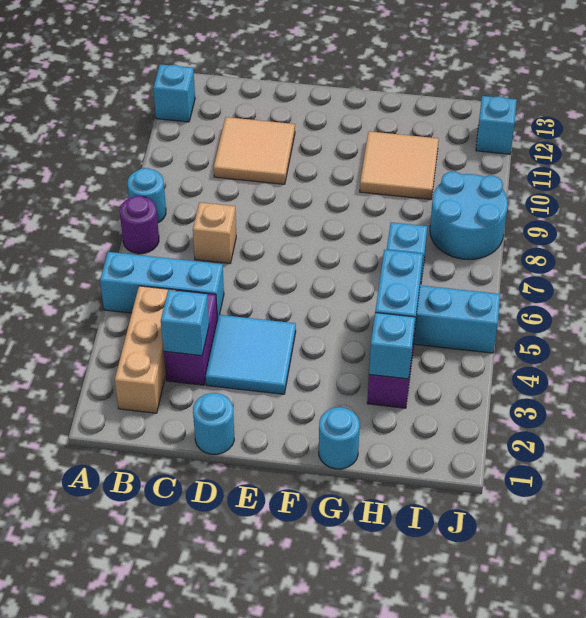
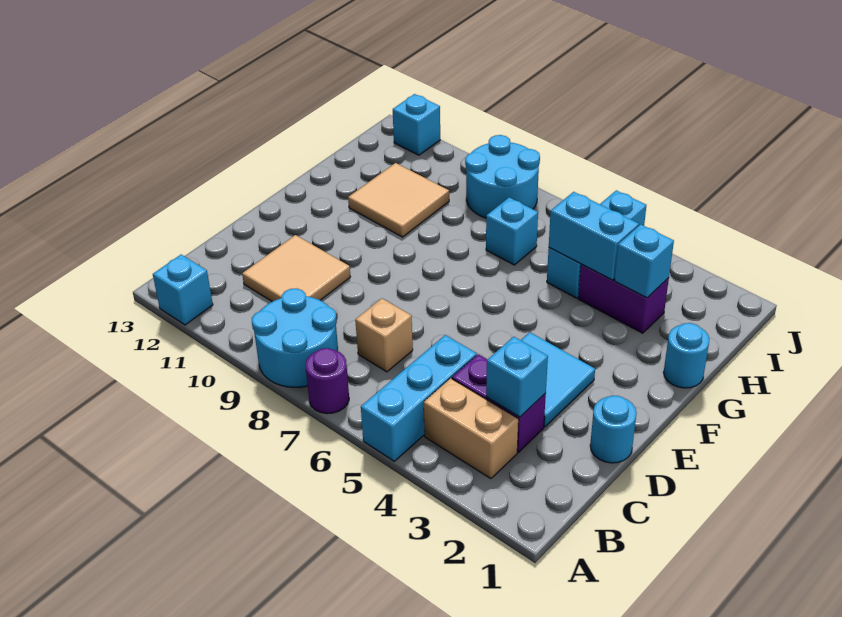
cyan round brick A8 level 1 -> cyan round brick A8:B9 level 1
tan brick B2:B4 level 1 -> tan brick B3:B4 level 1

